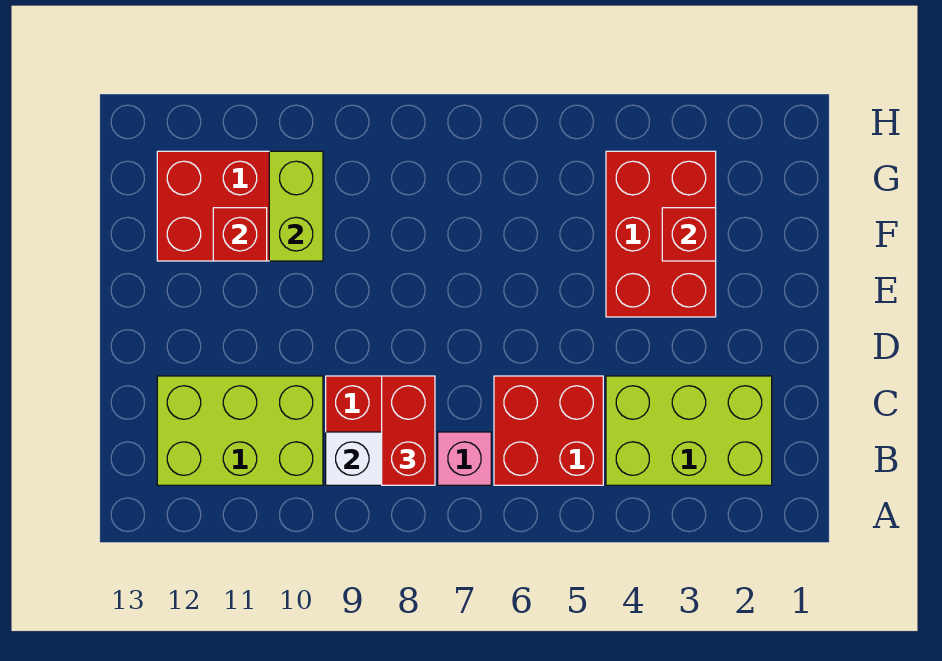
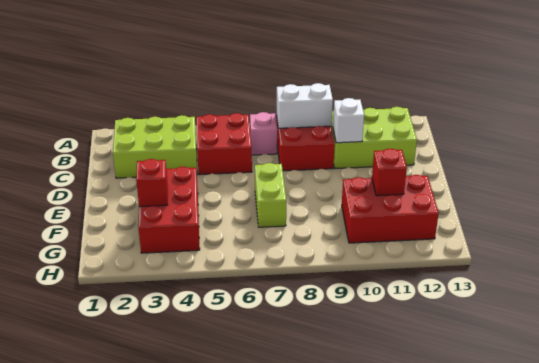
red brick B8:C8 level 3 -> none
none -> white brick C10 level 2
lime brick F10:G10 level 2 -> lime brick E7:F7 level 1

